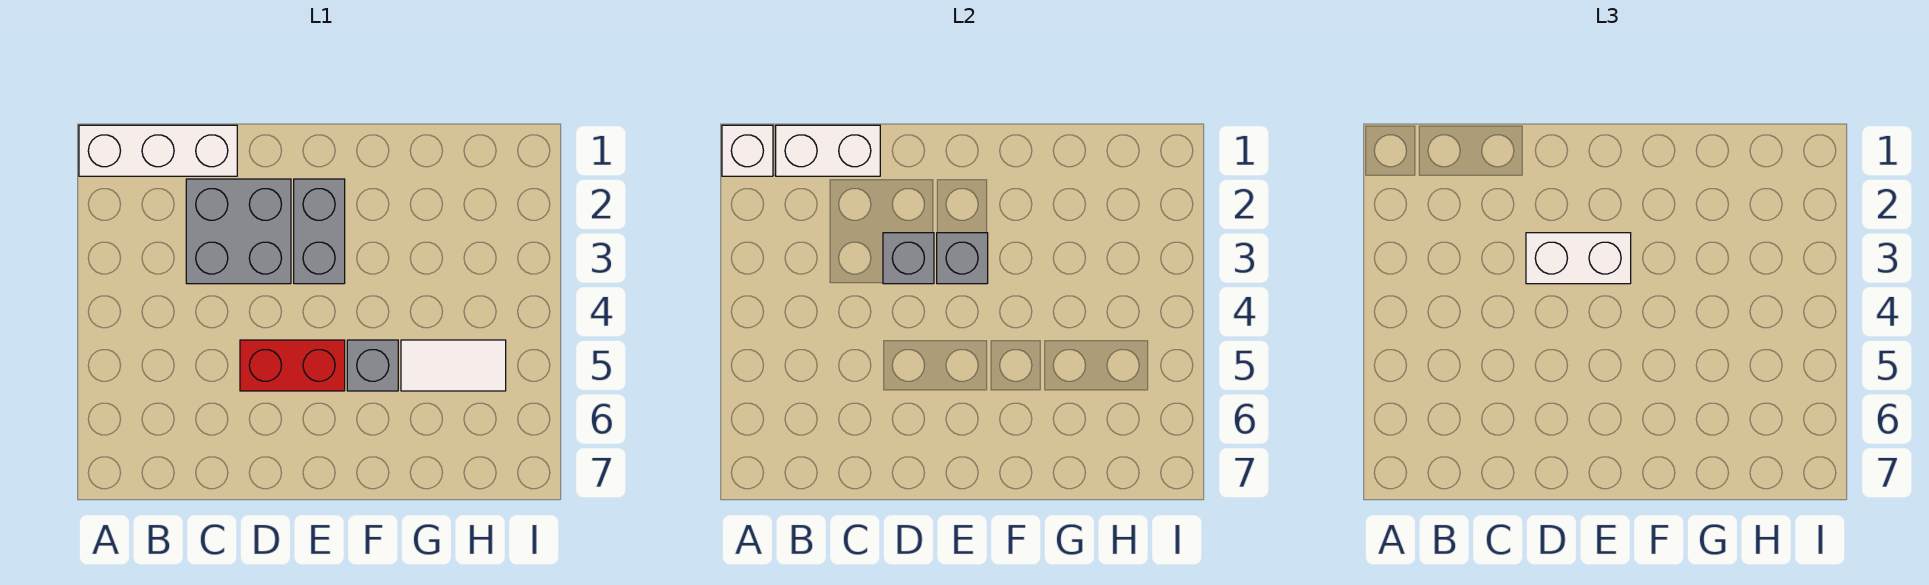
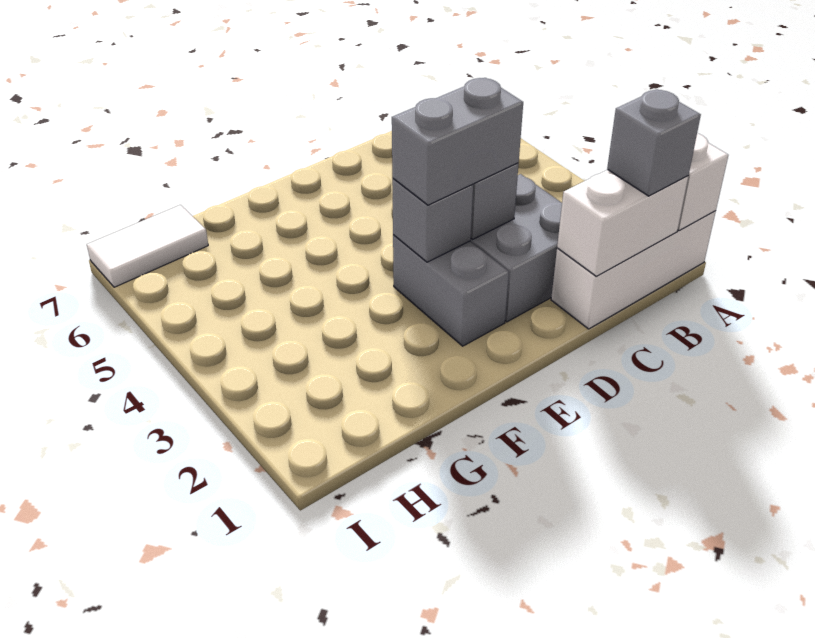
white brick D3:E3 level 3 -> grey brick D3:E3 level 3
red brick D5:E5 level 1 -> none
grey brick F5 level 1 -> grey brick B1 level 3
white tile G5:H5 level 1 -> white tile H7:I7 level 1

